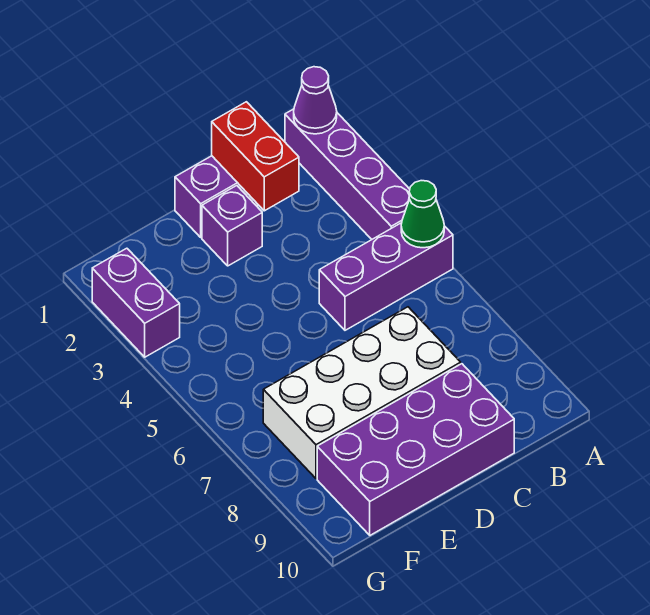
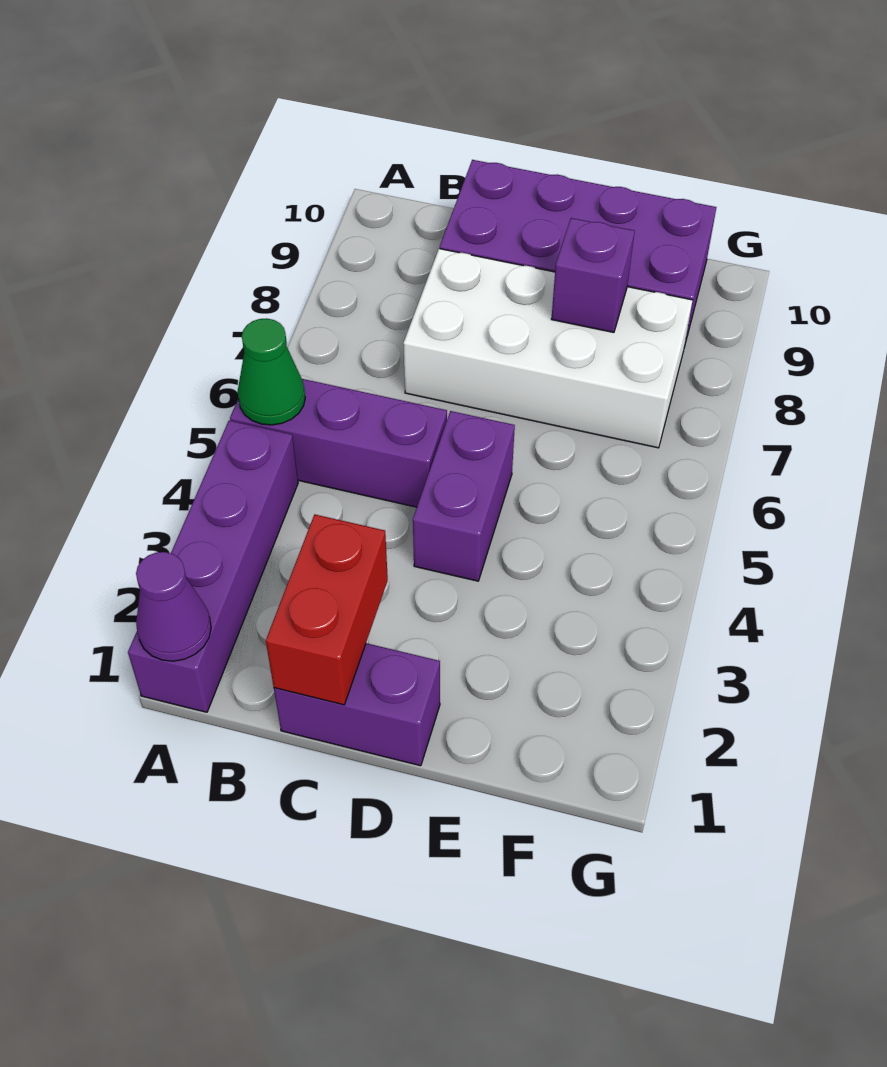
purple brick D2 level 1 -> purple brick E8 level 2
purple brick G2:G3 level 1 -> purple brick D4:D5 level 1

